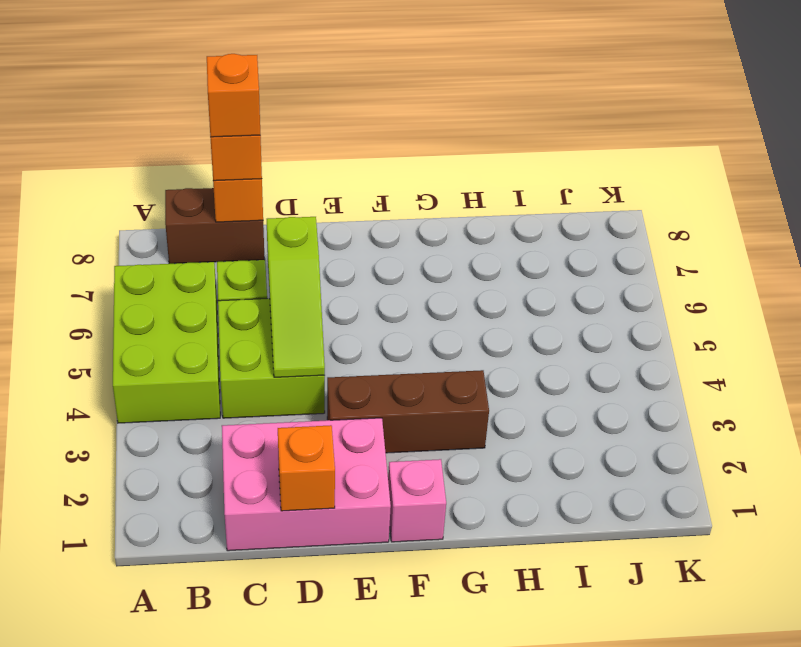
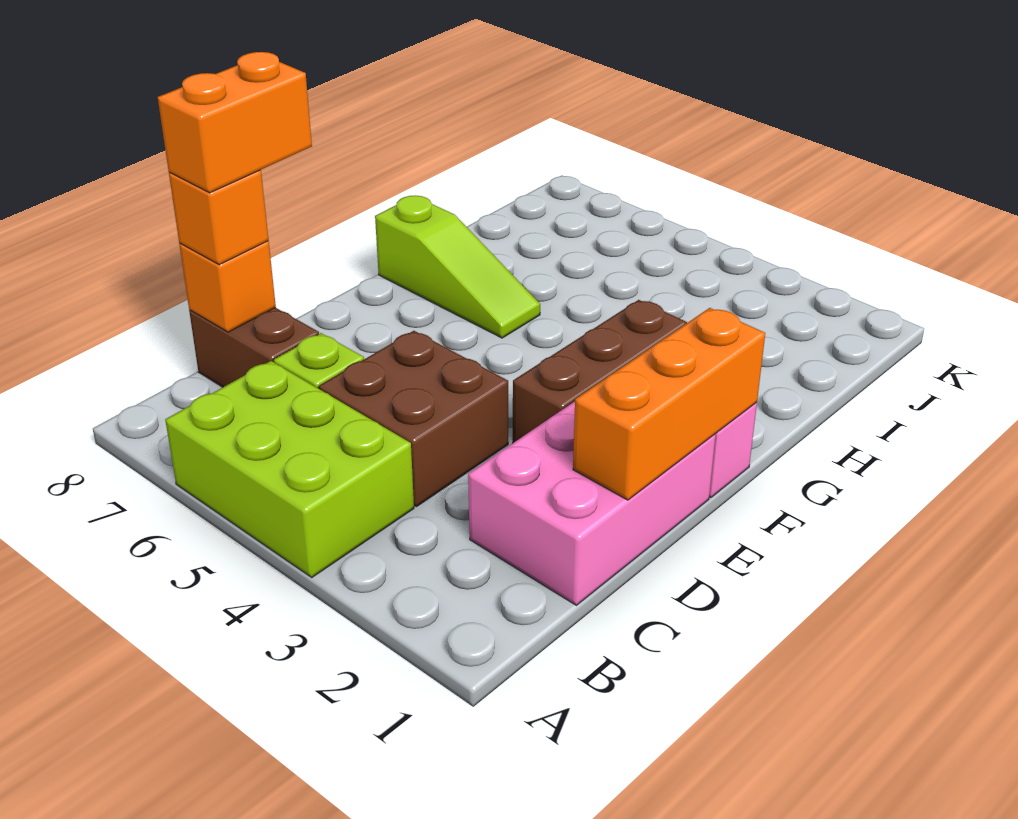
brown brick B8:C8 level 1 -> brown brick C7:C8 level 1
lime brick C4:D5 level 1 -> brown brick C4:D5 level 1
orange brick C8 level 4 -> orange brick C8:D8 level 4
orange brick D1 level 2 -> orange brick D1:F1 level 2
lime slope D4:D6 level 2 top 6 -> lime slope G6:G8 level 1 top 8

